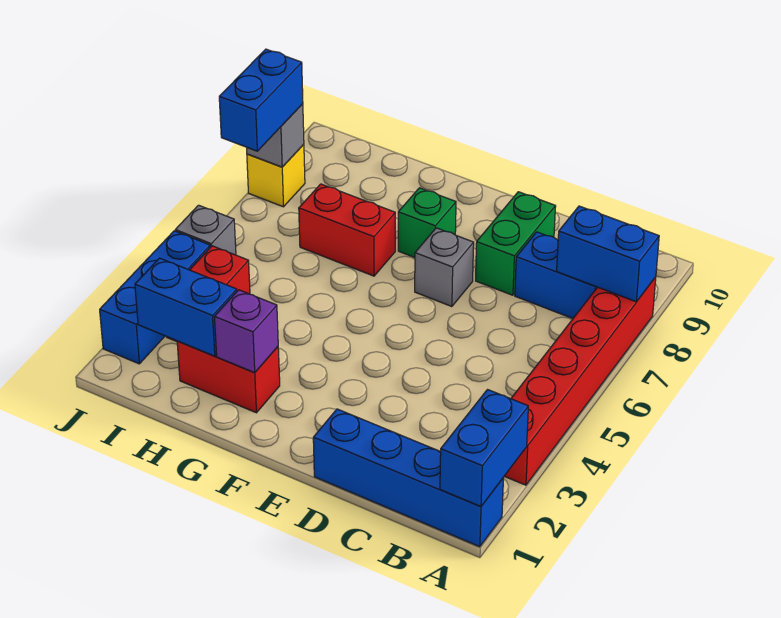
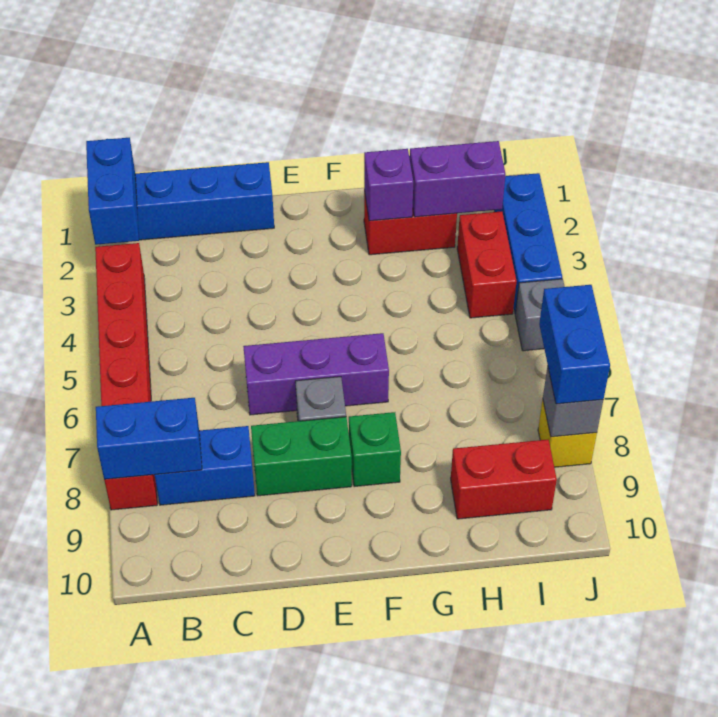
none -> purple brick D6:F6 level 1
green brick D8:D9 level 1 -> green brick D8:E8 level 1
red brick G7:H7 level 1 -> red brick H9:I9 level 1
blue brick H2:I2 level 2 -> purple brick H2:I2 level 2

